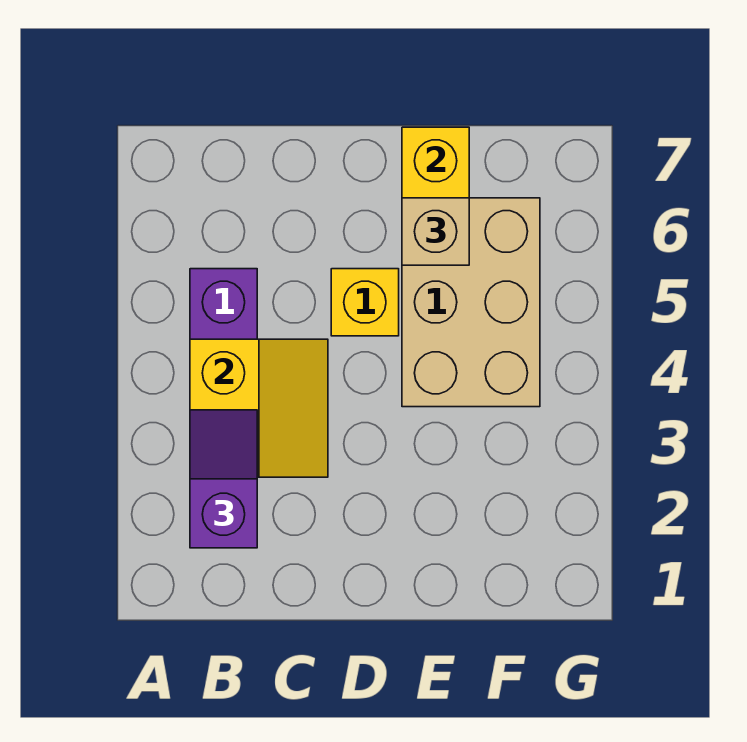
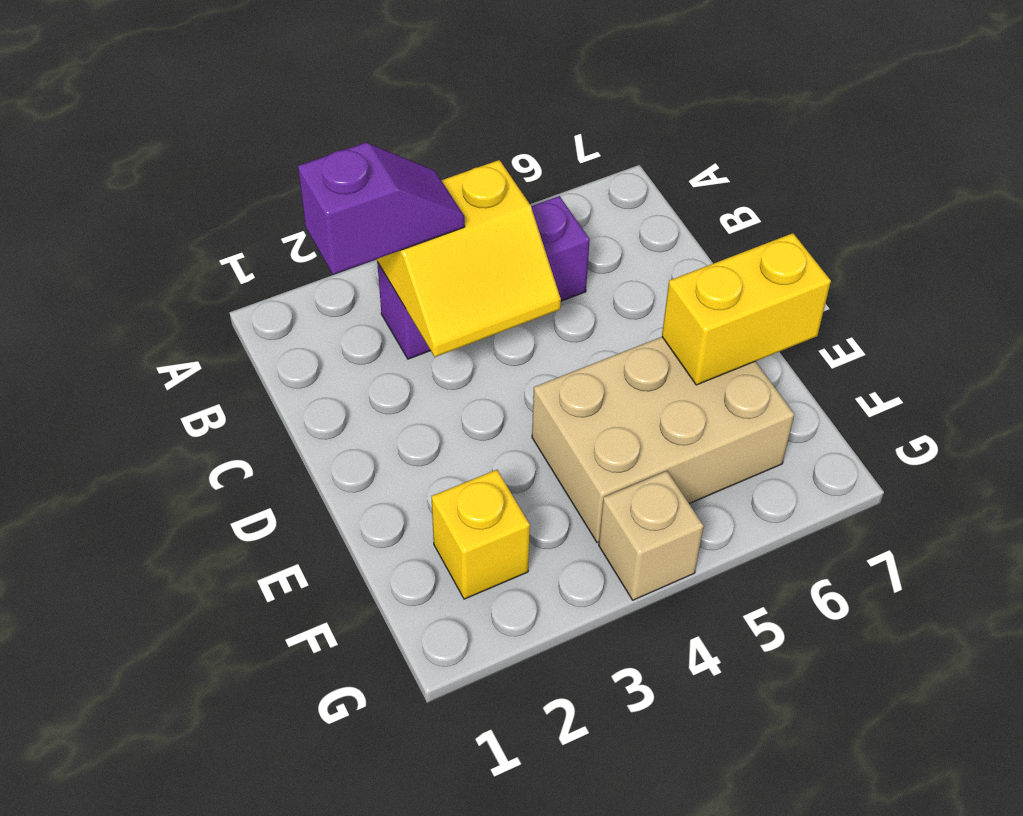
yellow brick D5 level 1 -> yellow brick F2 level 1
tan brick E6 level 3 -> tan brick G4 level 1

